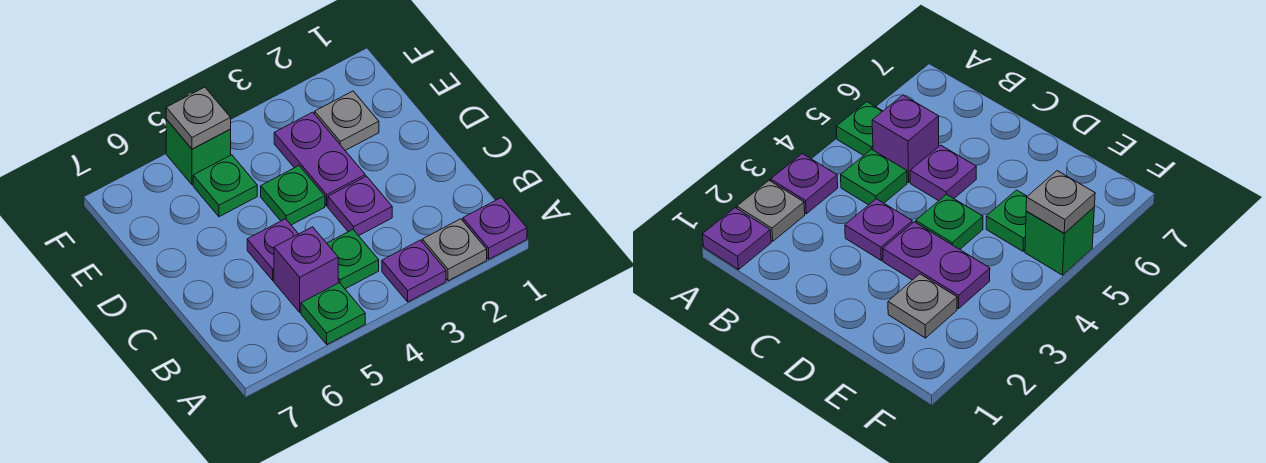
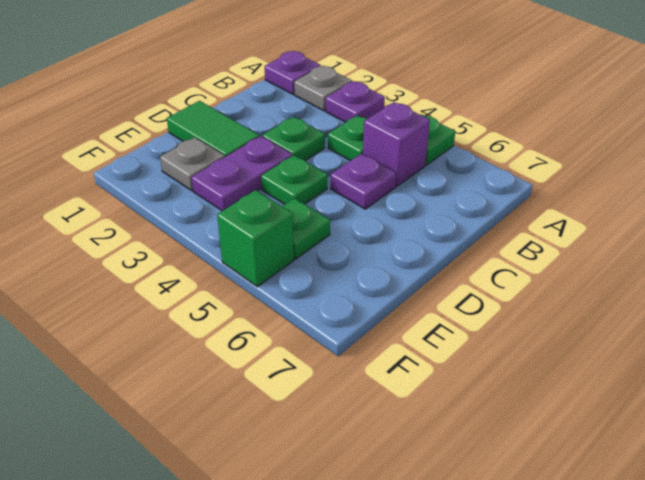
purple plate C3 level 1 -> green plate C3 level 1
none -> green tile D1:D2 level 1
grey plate F5 level 2 -> none

